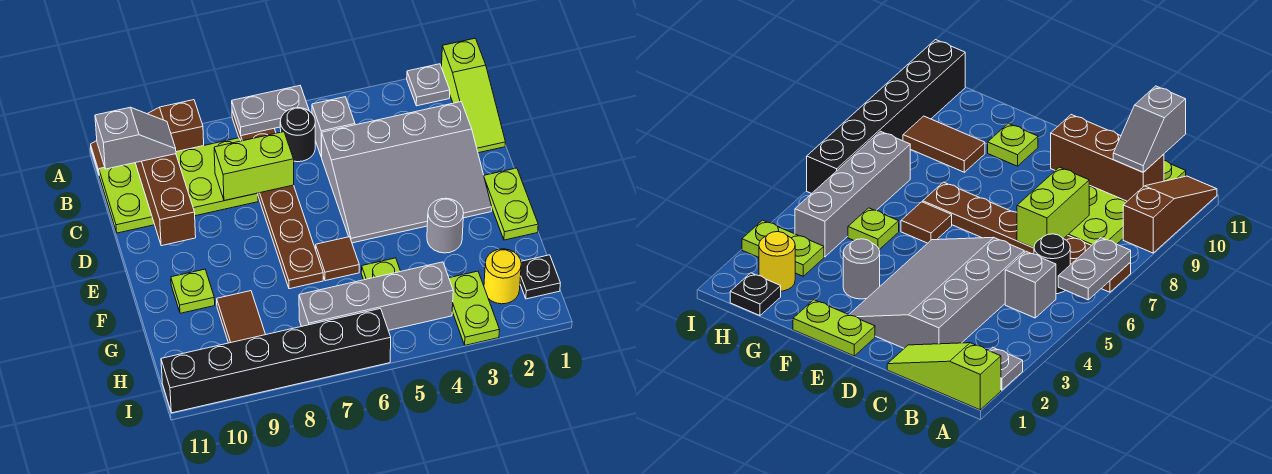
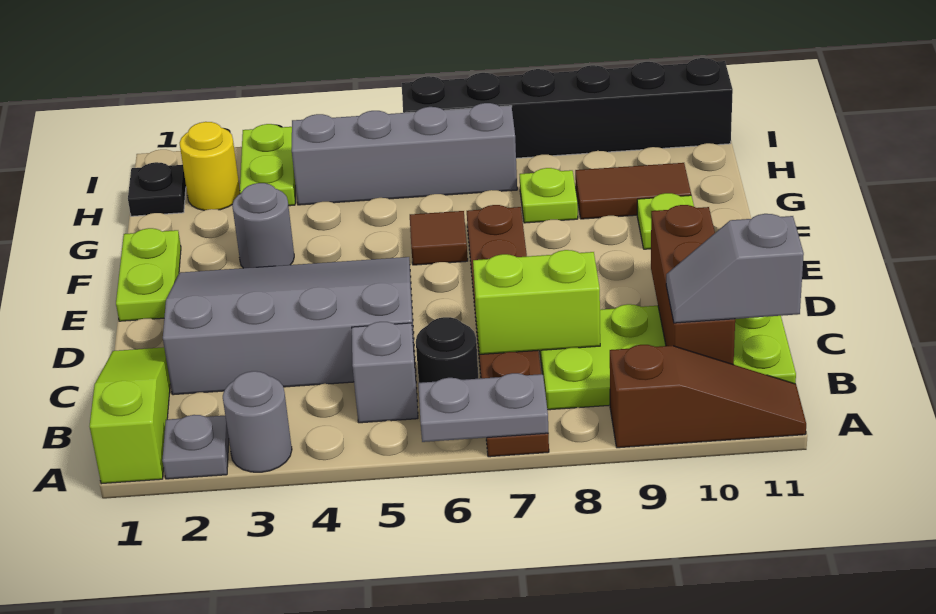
none -> grey round brick A3 level 1
lime plate G5 level 1 -> lime plate G8 level 1
brown tile G9:H9 level 1 -> brown tile G9:G10 level 1

